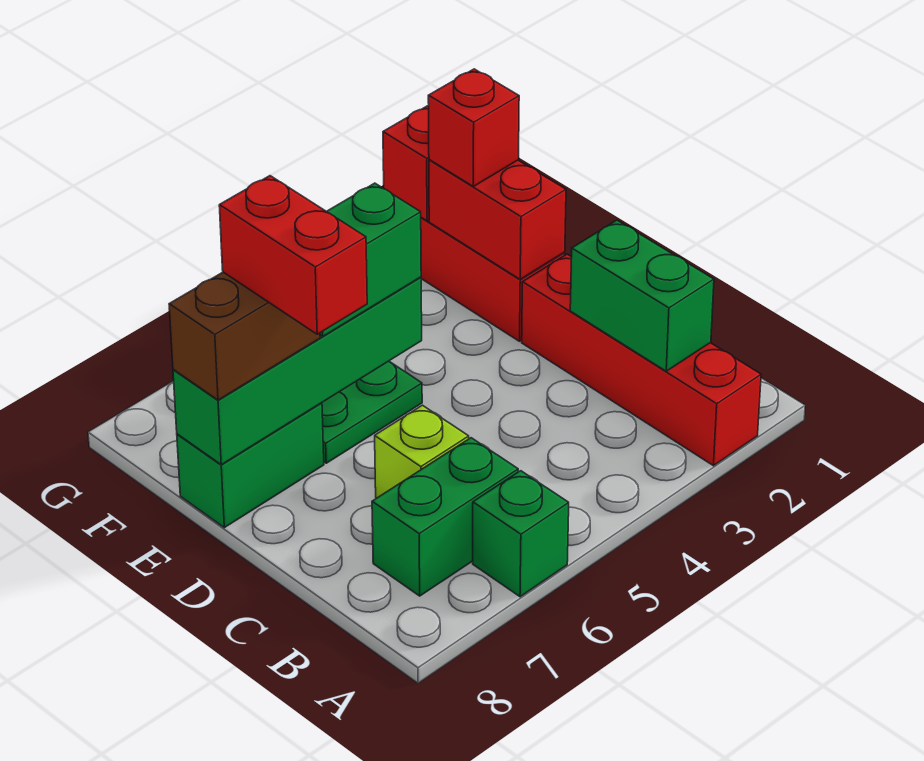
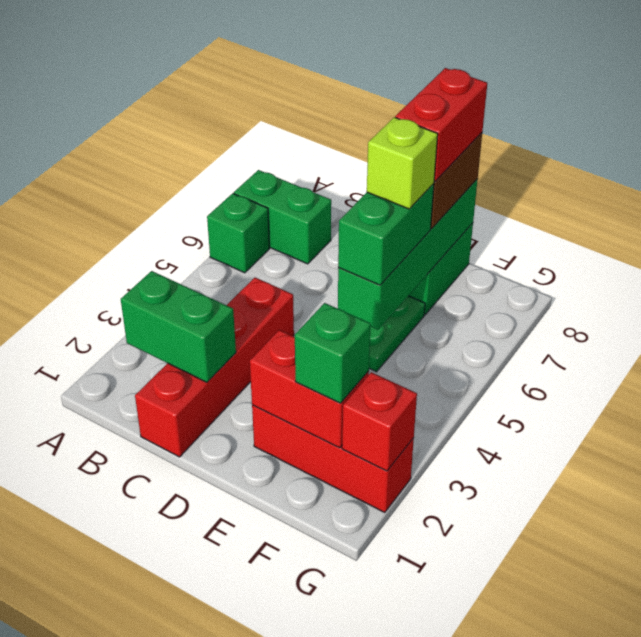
red brick A2:D2 level 1 -> red brick C1:C4 level 1
green brick B6:B7 level 1 -> green brick A7:B7 level 1
lime brick C6 level 1 -> lime brick E6 level 4
red brick D7:E7 level 4 -> red brick E7:E8 level 4
red brick F2 level 3 -> green brick F2 level 3

